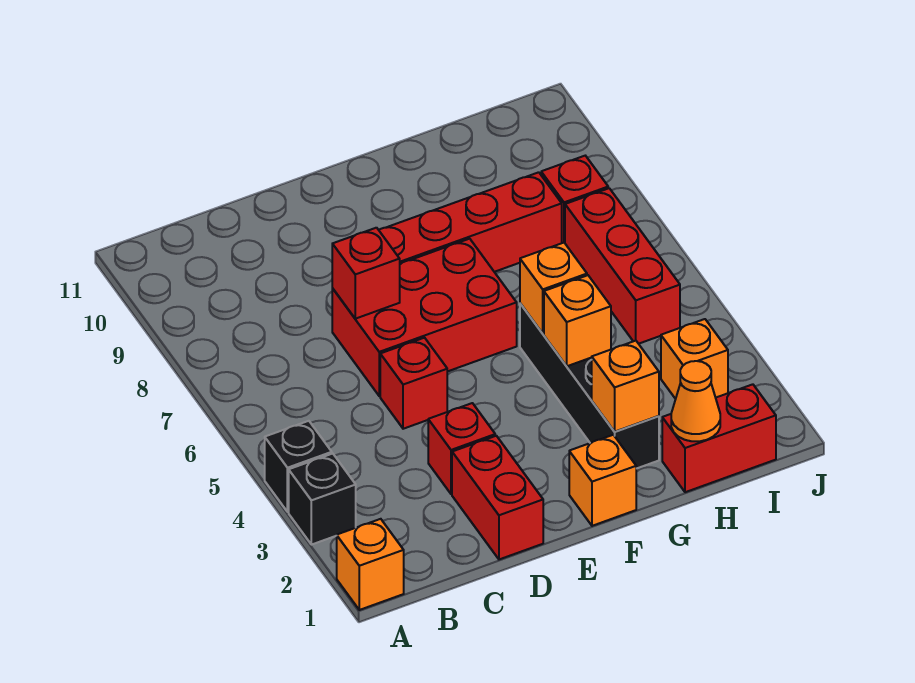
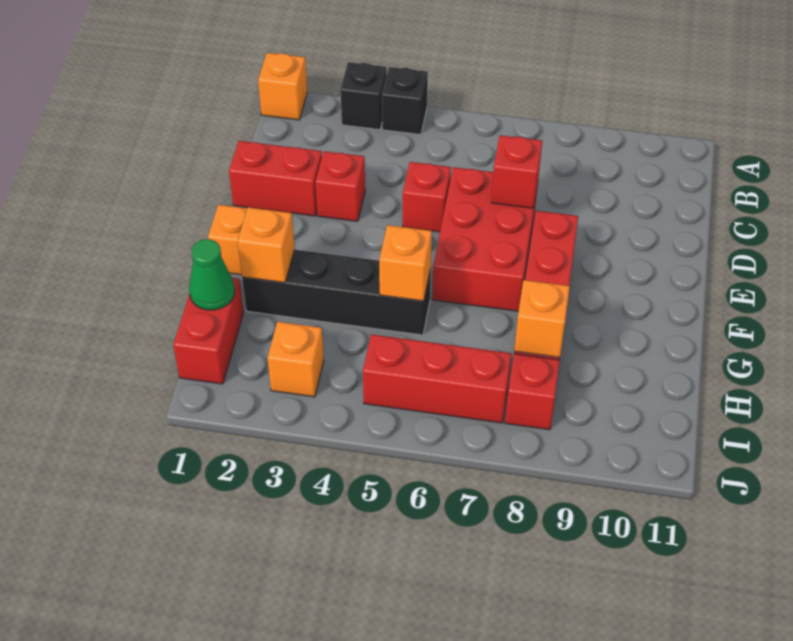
orange brick G4 level 2 -> orange brick H8 level 2
orange cone H1 level 2 -> green cone H1 level 2

